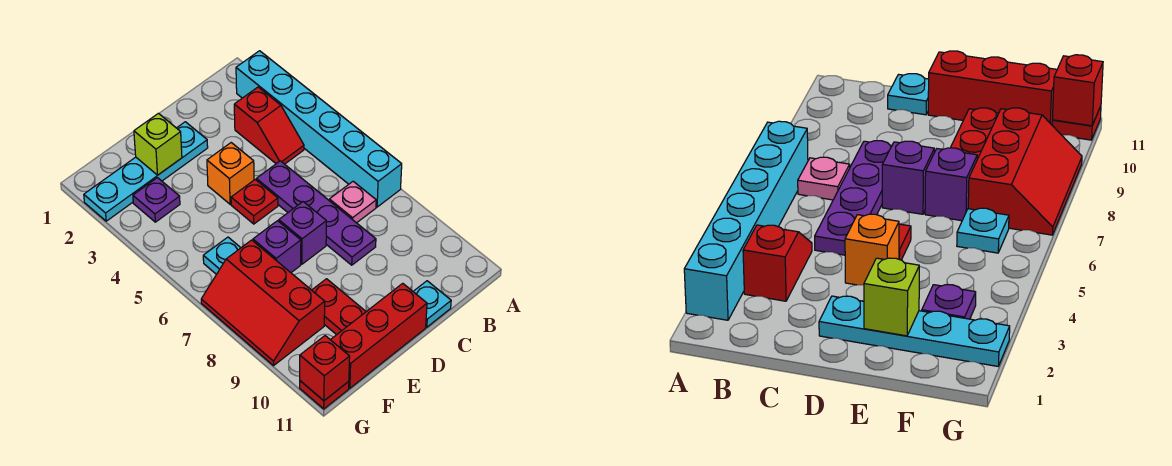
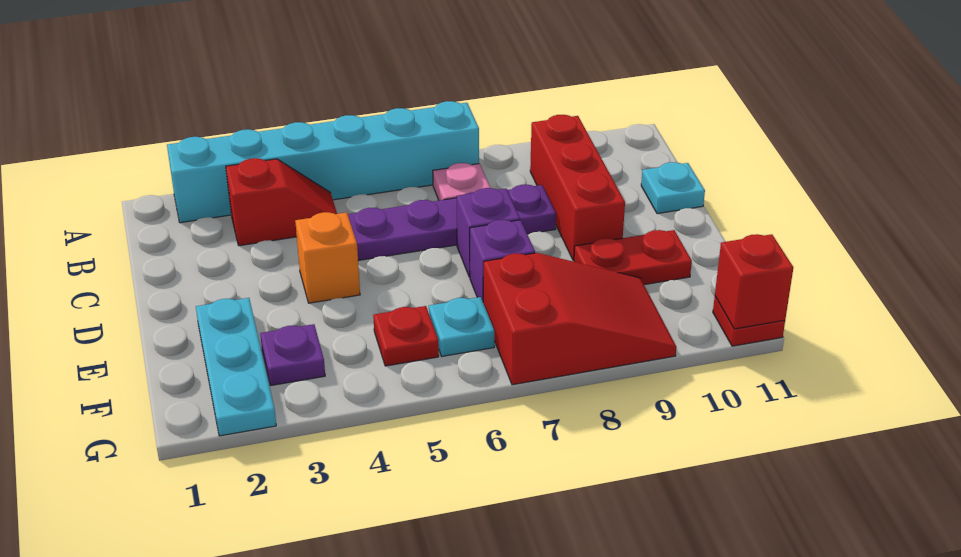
cyan plate D2:G2 level 1 -> cyan plate E2:G2 level 1
red plate D5 level 1 -> red plate F5 level 1
red brick D11:F11 level 1 -> red brick B9:D9 level 1
lime brick E2 level 2 -> none
red slope F7:G9 level 1 top F -> red slope F7:G9 level 1 top 7

